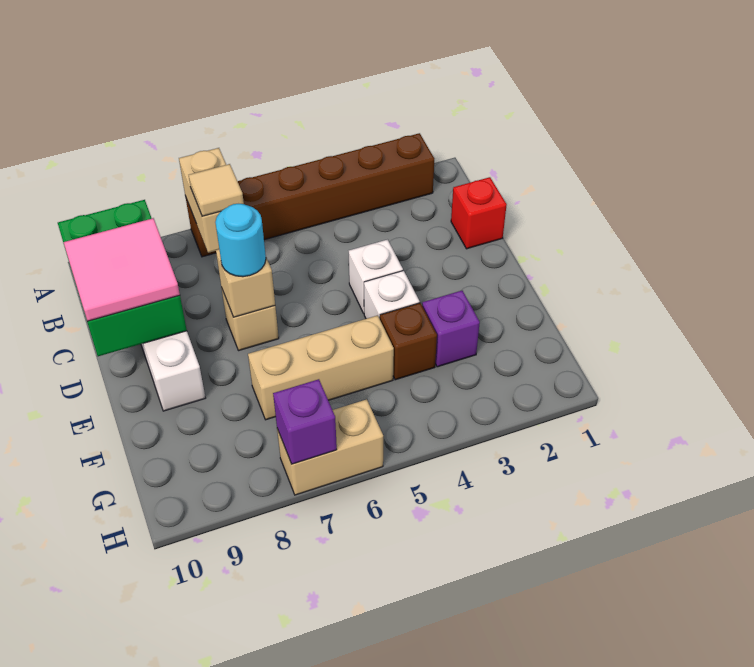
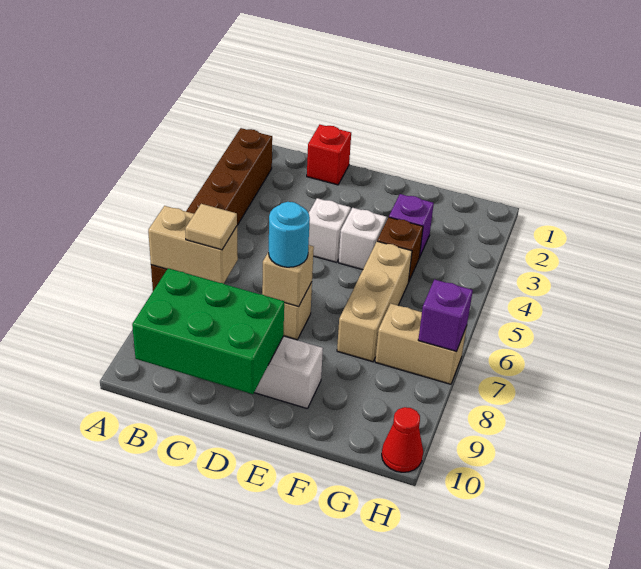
pink tile C9:D10 level 3 -> none
tan brick H6:H7 level 1 -> tan brick G7:H7 level 1
none -> red cone H10 level 1

